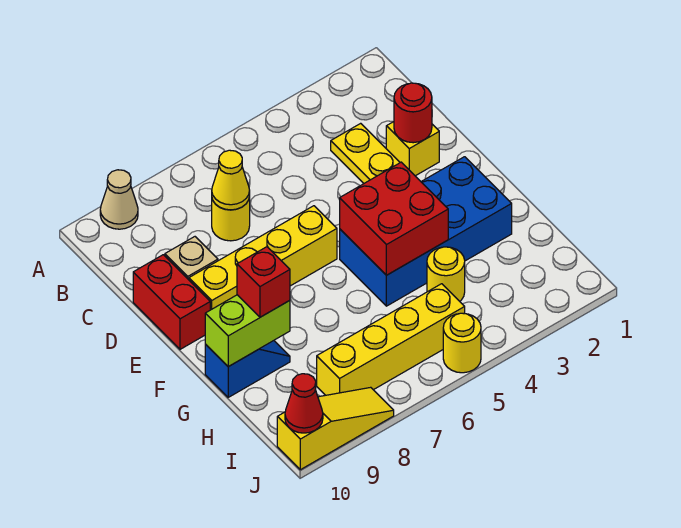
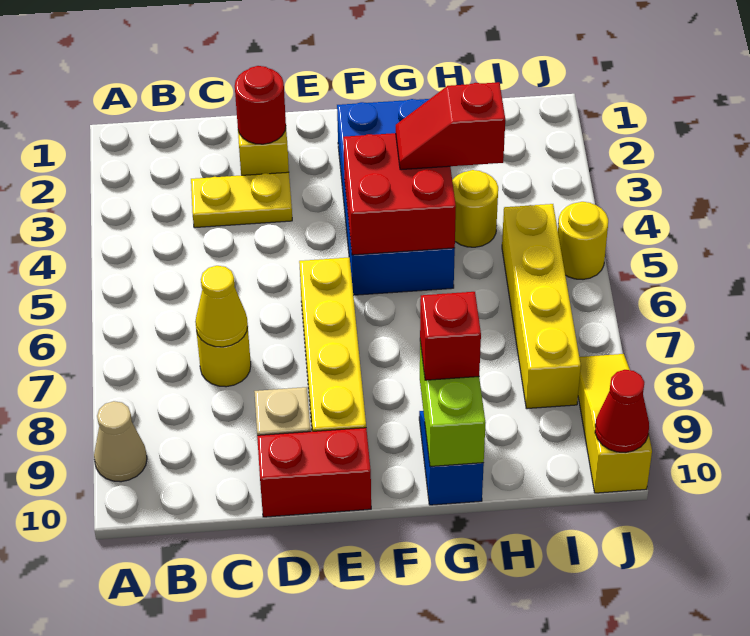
none -> red slope G4:H4 level 3 top H

